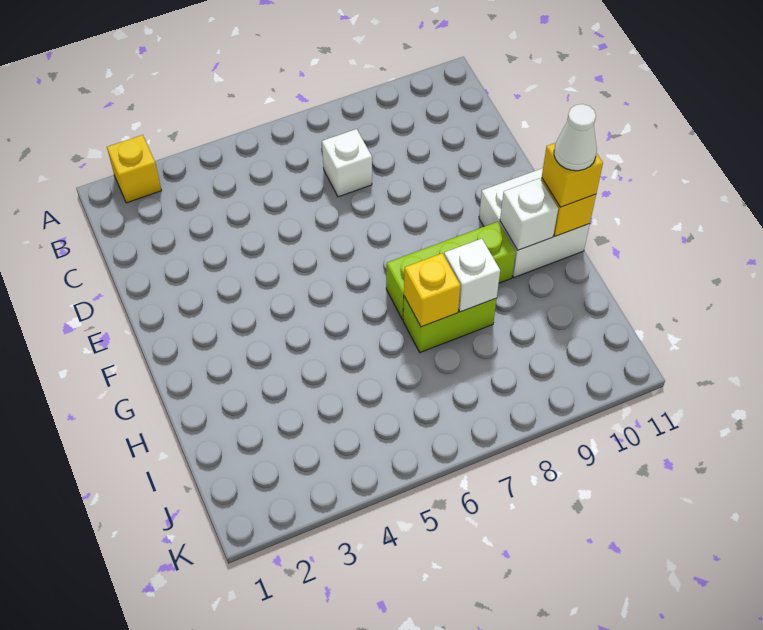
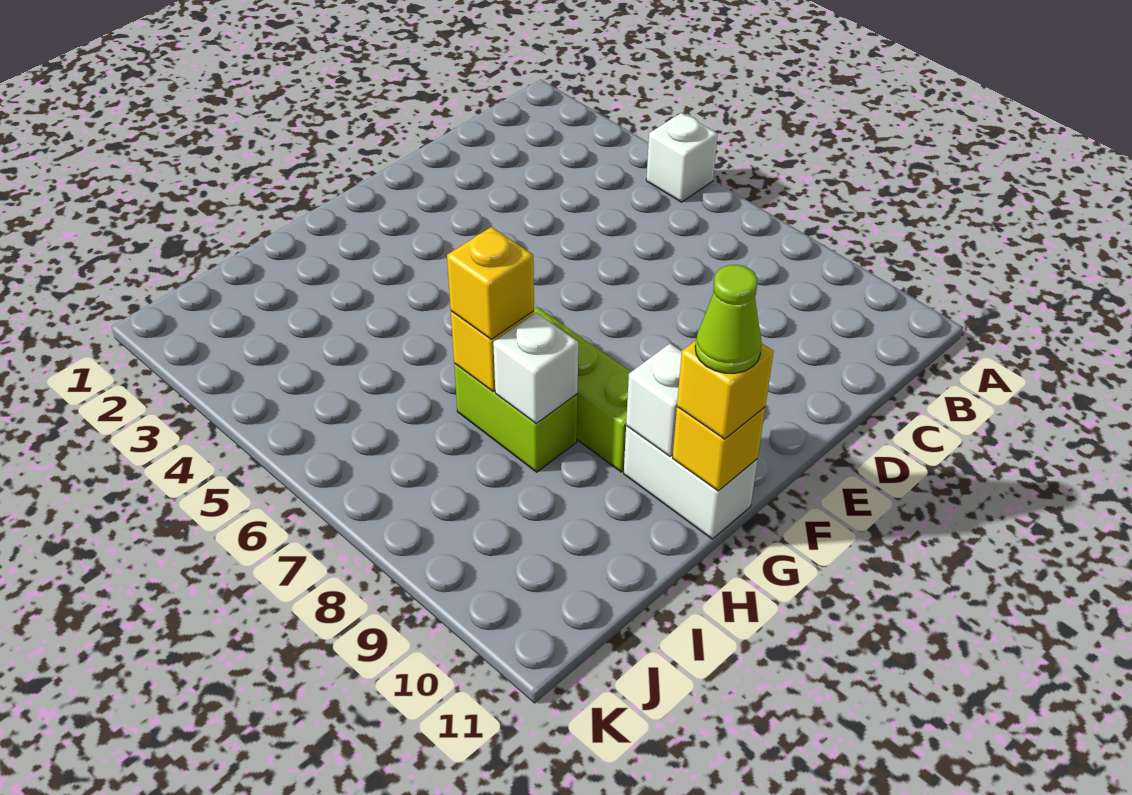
yellow brick A2 level 1 -> yellow brick H7 level 3
white brick C7 level 1 -> white brick A5 level 1
white brick F10:G11 level 1 -> white brick G10:G11 level 1
white cone G11 level 4 -> lime cone G11 level 4

